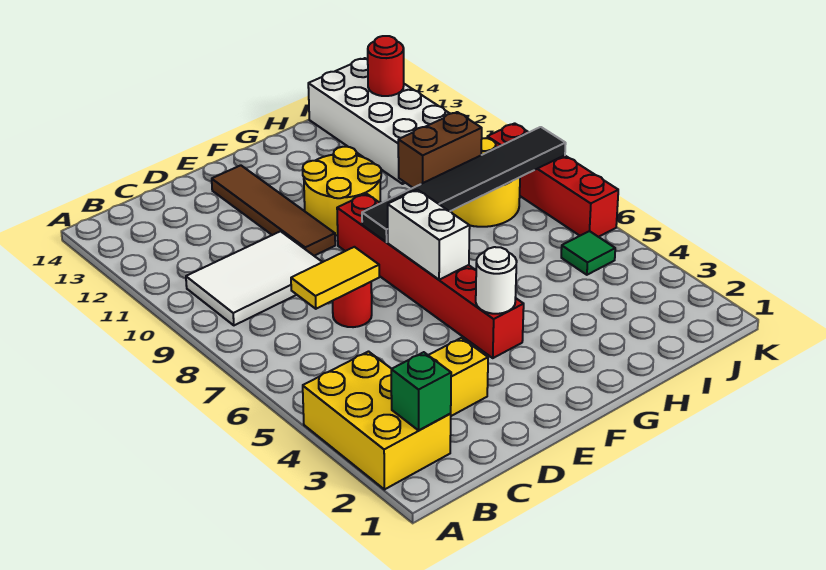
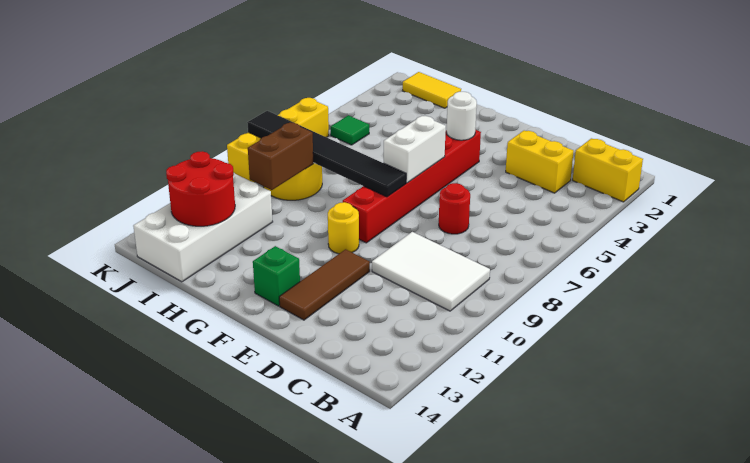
yellow brick A2:B4 level 1 -> yellow brick A2:B2 level 1
green brick B2 level 2 -> green brick F13 level 1
yellow tile C7:D7 level 2 -> yellow tile I1:J1 level 1
brown tile E10:E13 level 1 -> brown tile E11:E13 level 1
yellow round brick F10:G11 level 1 -> yellow round brick F10 level 1
brown brick H9:I9 level 2 -> brown brick I9:I10 level 2
red round brick J13 level 2 -> red round brick I12:J13 level 2
red brick K6:K9 level 1 -> yellow brick K6:K9 level 1

